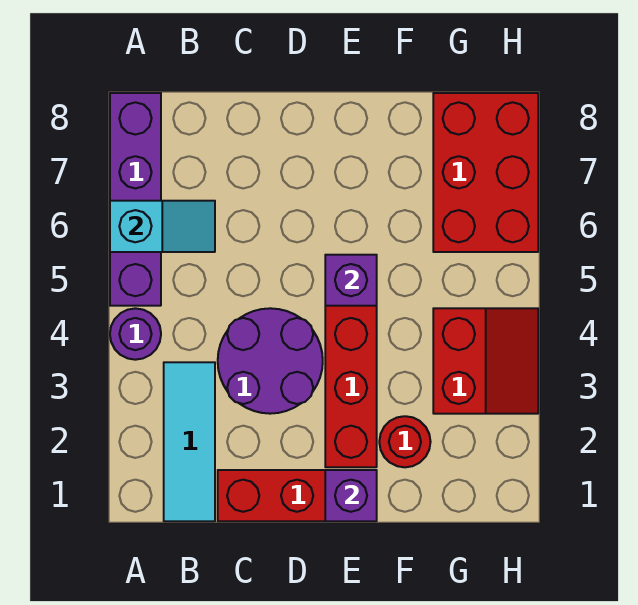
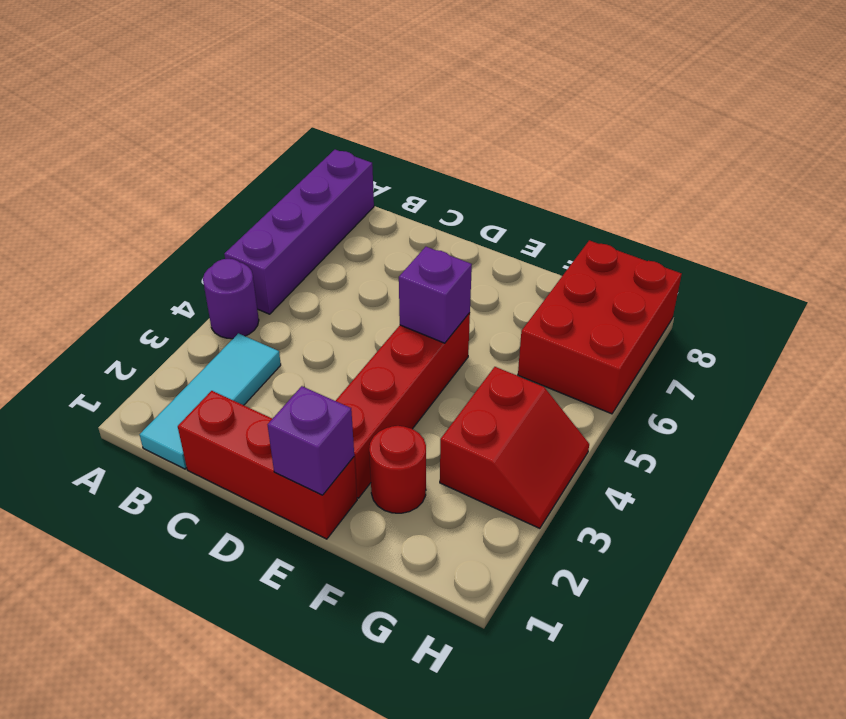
cyan slope A6:B6 level 2 top A -> none
purple round brick C3:D4 level 1 -> none

